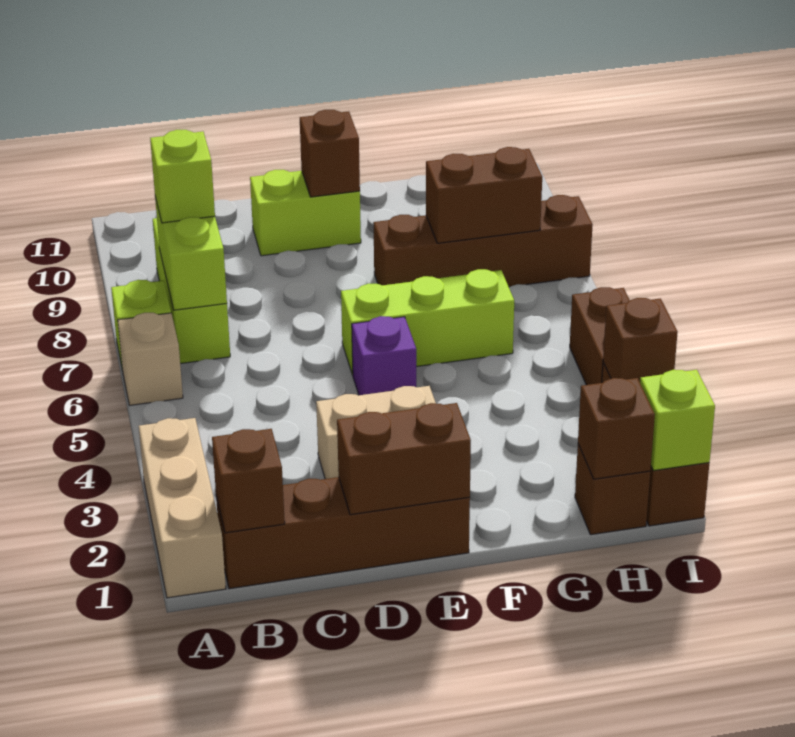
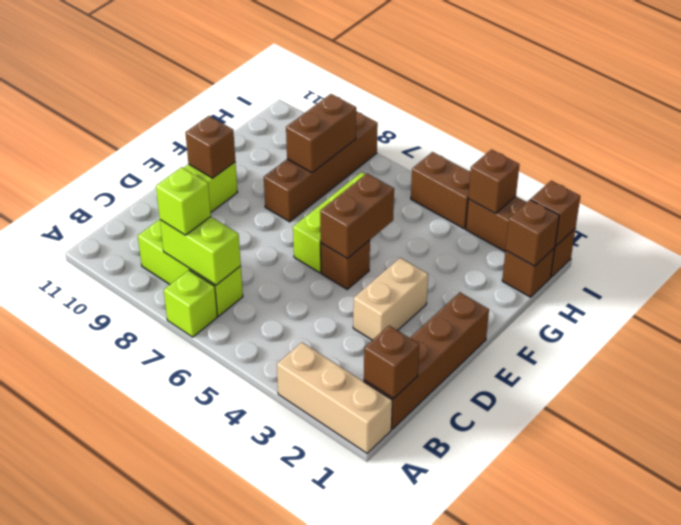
tan brick A6 level 1 -> none
brown brick D1:E1 level 2 -> brown brick E5:F5 level 2
purple brick E5 level 1 -> brown brick E5 level 1
lime brick I1 level 2 -> brown brick I1 level 2

